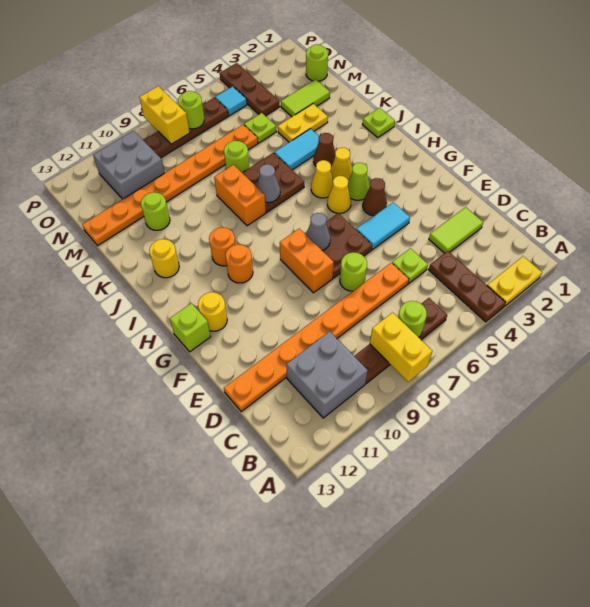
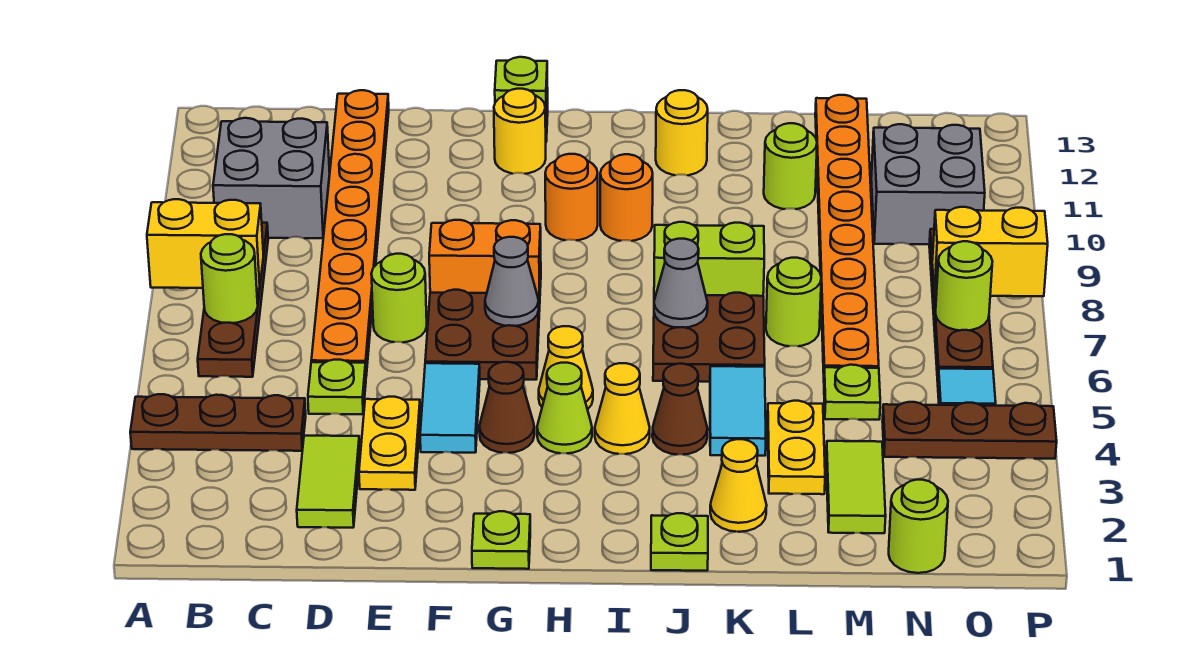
yellow plate A2:A3 level 1 -> yellow plate E3:E4 level 1
none -> lime plate G1 level 1
yellow cone I5 level 1 -> yellow cone K2 level 1
orange brick J8:K8 level 1 -> lime brick J8:K8 level 1

